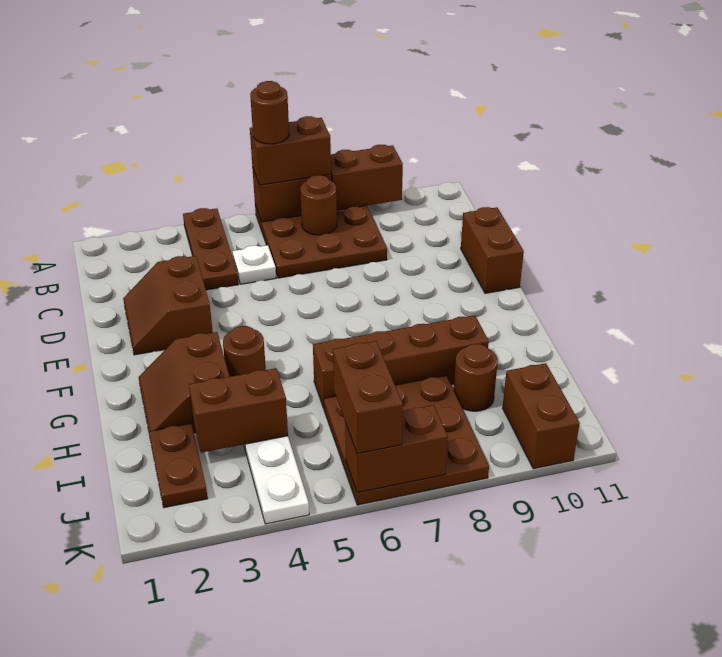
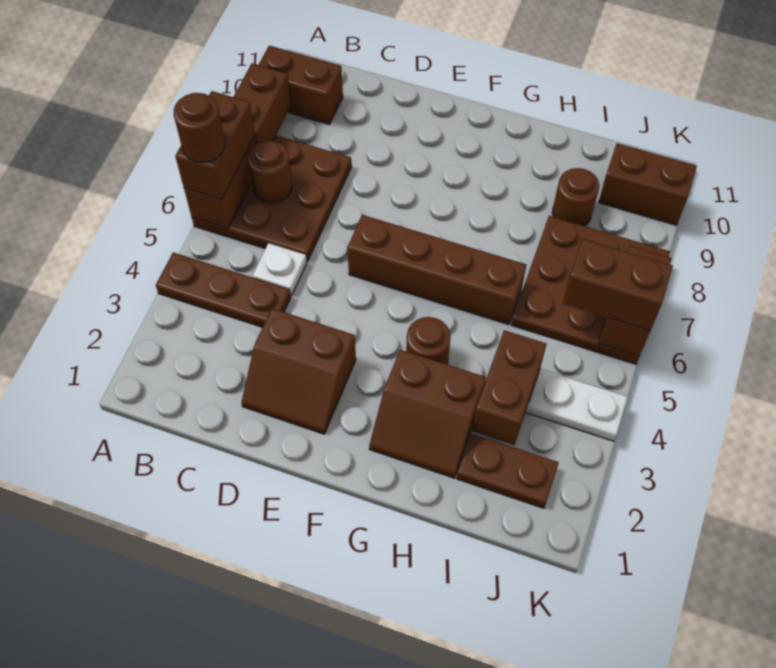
brown brick D11:E11 level 1 -> brown brick A10:B10 level 1
brown brick H6:H9 level 1 -> brown brick E6:H6 level 1

